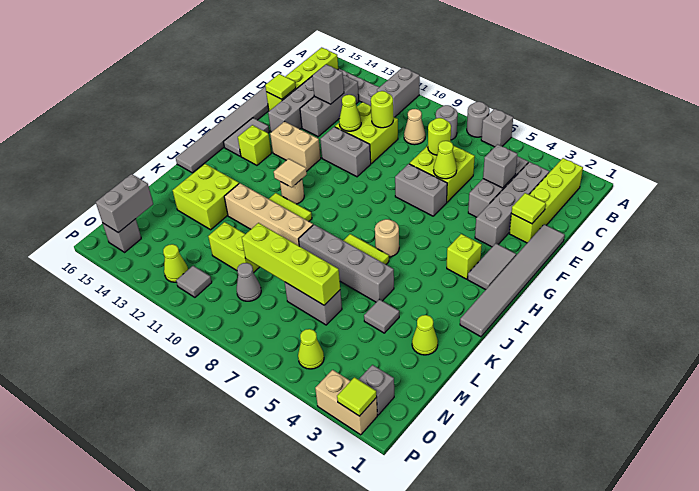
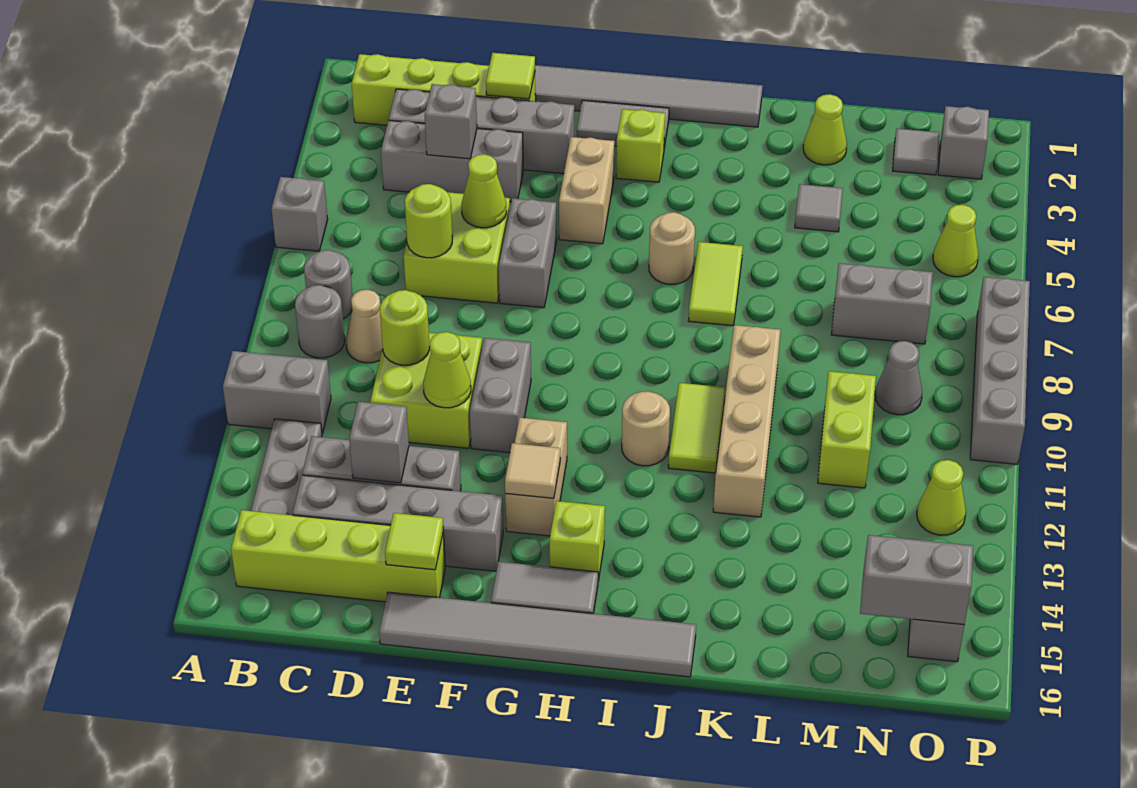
grey round brick A7 level 1 -> grey round brick B9 level 1
tan tile I11 level 2 -> tan tile G13 level 2
grey brick K5:K8 level 1 -> grey brick P7:P10 level 1
lime brick K13:L14 level 1 -> none
grey brick M6:M7 level 1 -> grey brick M7:N7 level 1
lime brick M6:M9 level 2 -> none
grey tile O11 level 1 -> grey tile N2 level 1
tan brick P2:P3 level 1 -> tan brick G4:G5 level 1
lime tile P2 level 2 -> none

